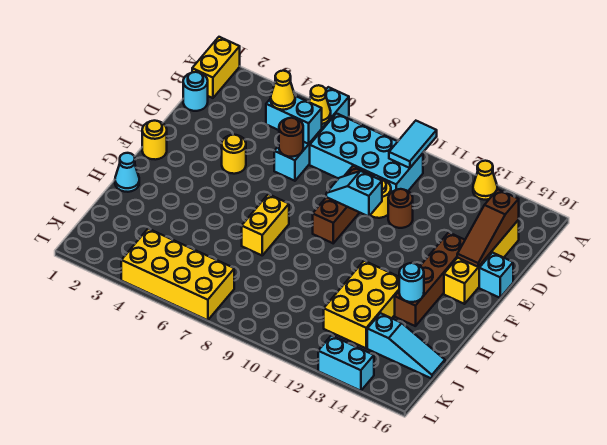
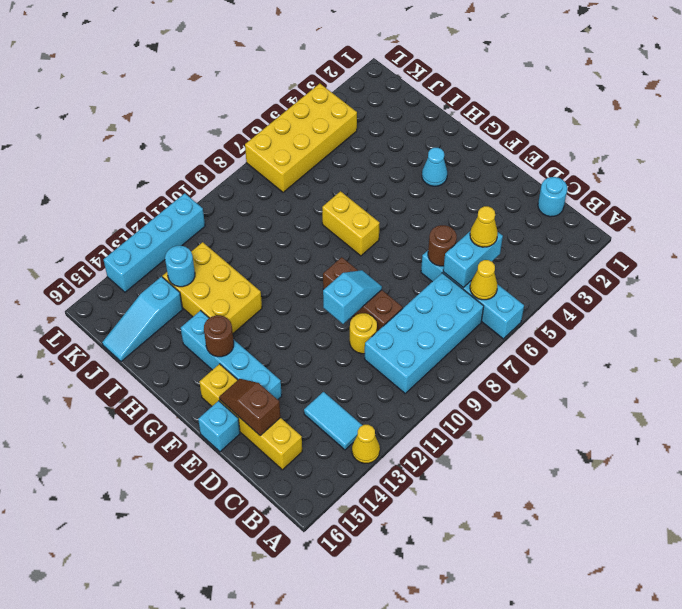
yellow brick A1:B1 level 1 -> none
cyan tile A10:B10 level 2 -> cyan tile B13:C13 level 1
brown slope C15:E15 level 2 top C -> brown slope D15:E15 level 2 top D
brown round brick D11 level 1 -> brown round brick G14 level 2
yellow round brick E4 level 1 -> none
brown brick E14:H14 level 1 -> cyan brick E14:H14 level 1
yellow round brick F1 level 1 -> none
cyan cone H1 level 1 -> cyan cone G3 level 1
cyan round brick H14 level 2 -> cyan round brick J13 level 2
cyan brick L13:L14 level 1 -> cyan brick L11:L14 level 1

